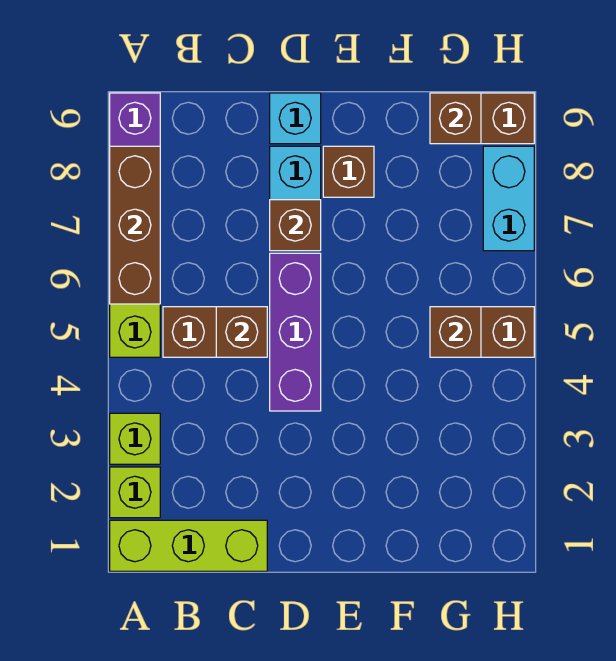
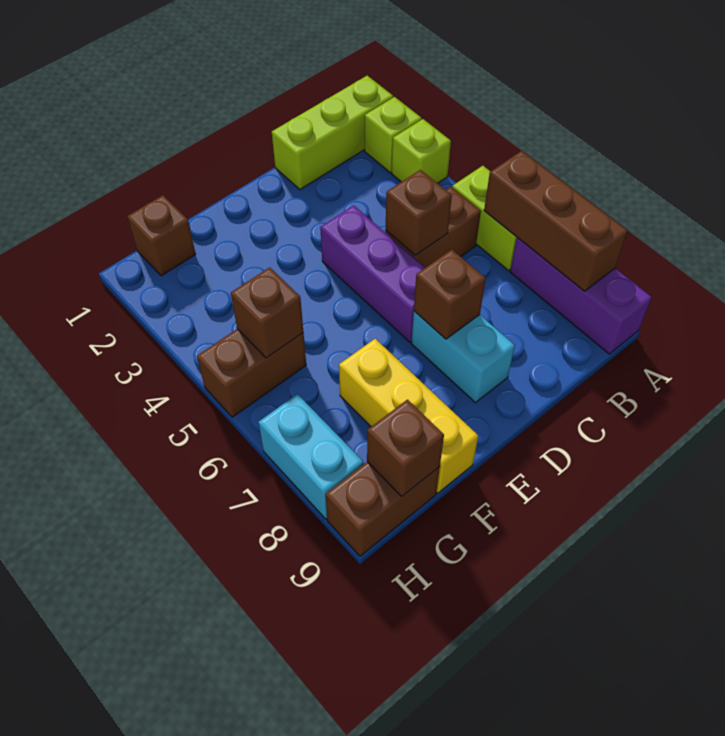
cyan brick D9 level 1 -> none
brown brick E8 level 1 -> brown brick G1 level 1
none -> yellow brick F7:F9 level 1

